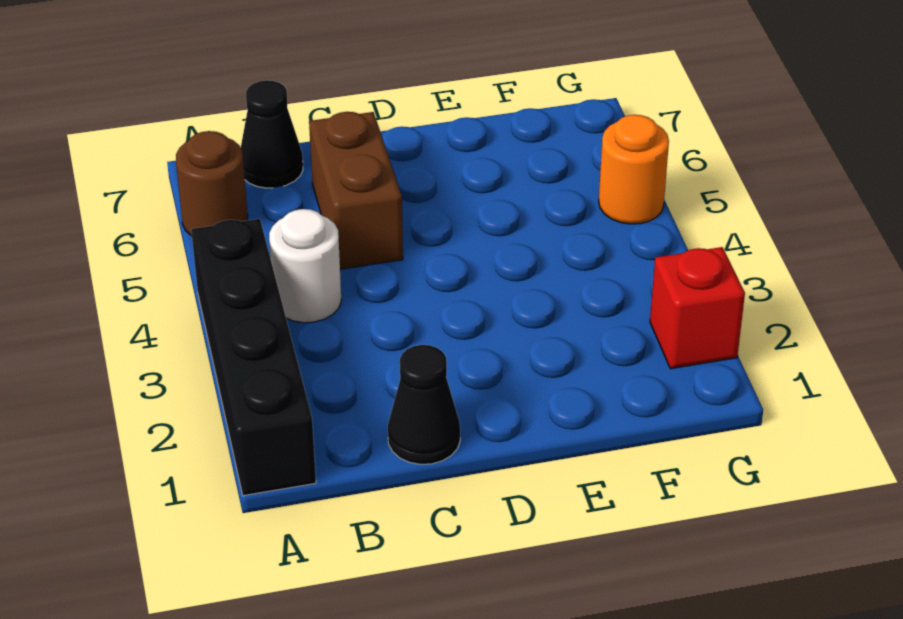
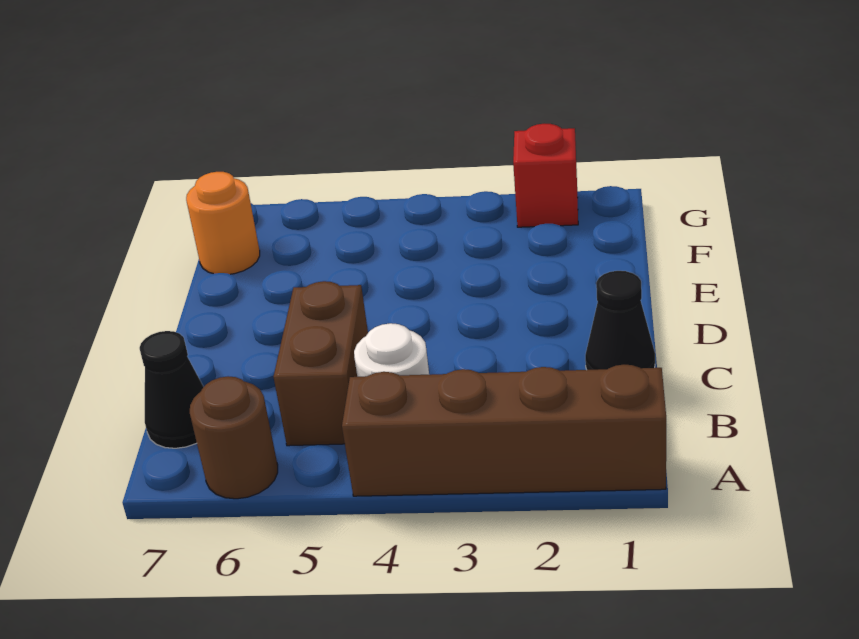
black brick A1:A4 level 1 -> brown brick A1:A4 level 1
brown brick C5:C6 level 1 -> brown brick B5:C5 level 1
orange round brick G5 level 1 -> orange round brick F7 level 1

